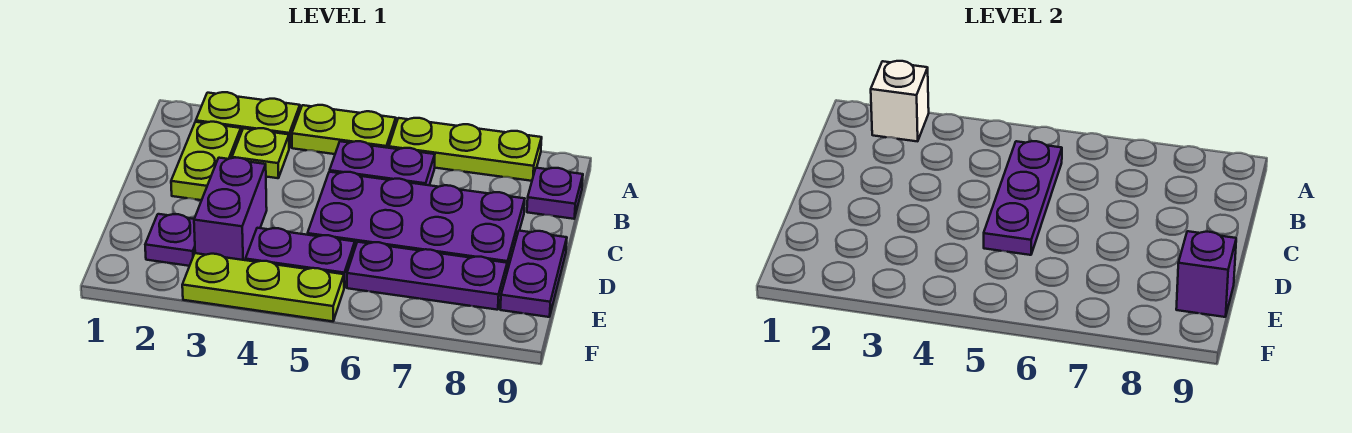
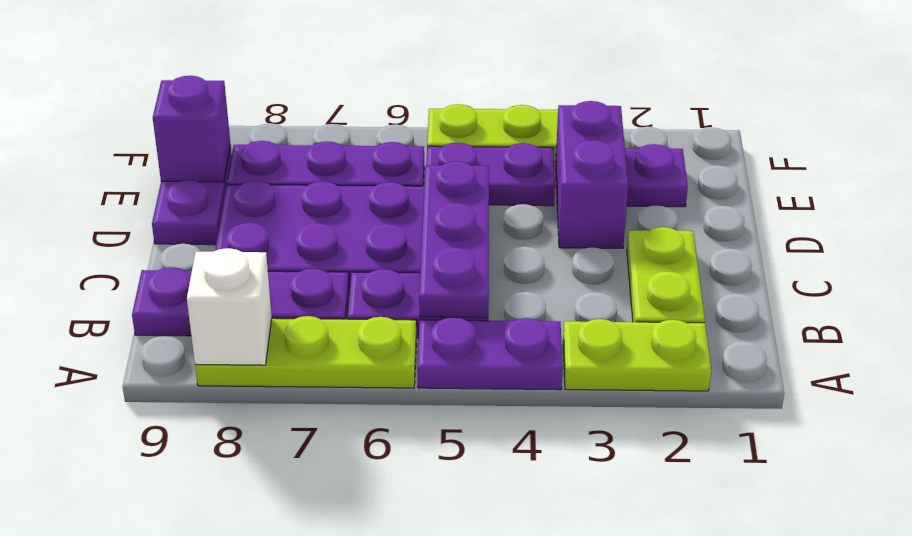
white brick A2 level 2 -> white brick A8 level 2
lime plate A4:A5 level 1 -> purple plate A4:A5 level 1
lime plate B3 level 1 -> none
purple plate B9 level 1 -> purple plate B7:B9 level 1

